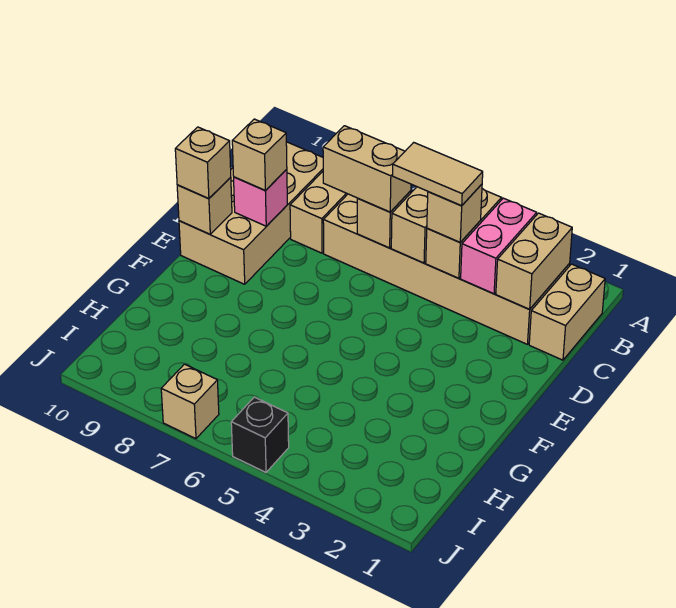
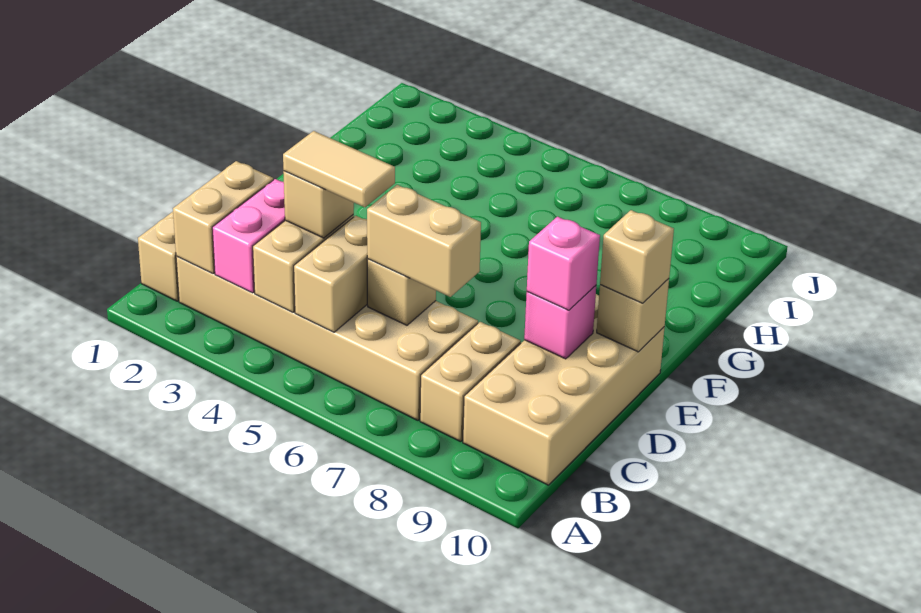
tan brick D9 level 3 -> pink brick D9 level 3
black brick J5 level 1 -> none
tan brick J7 level 1 -> none

